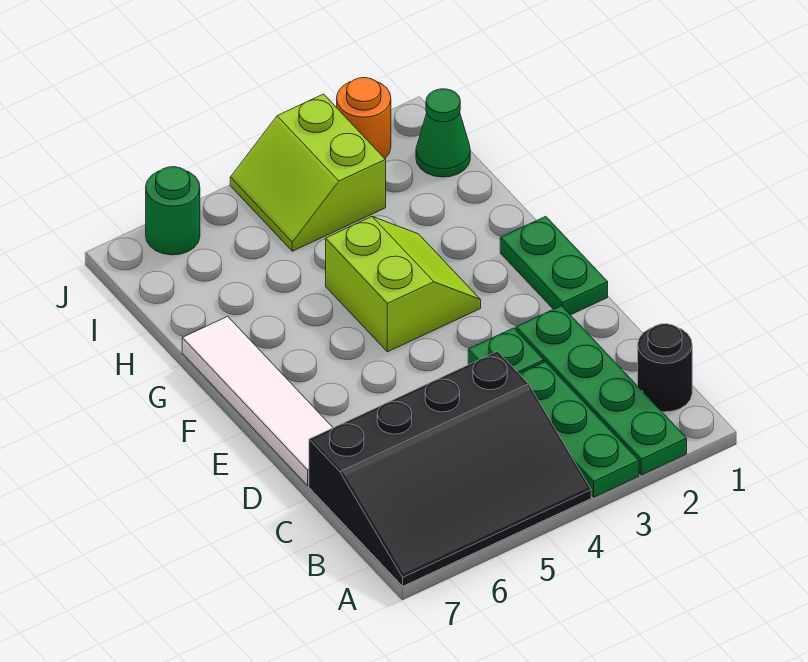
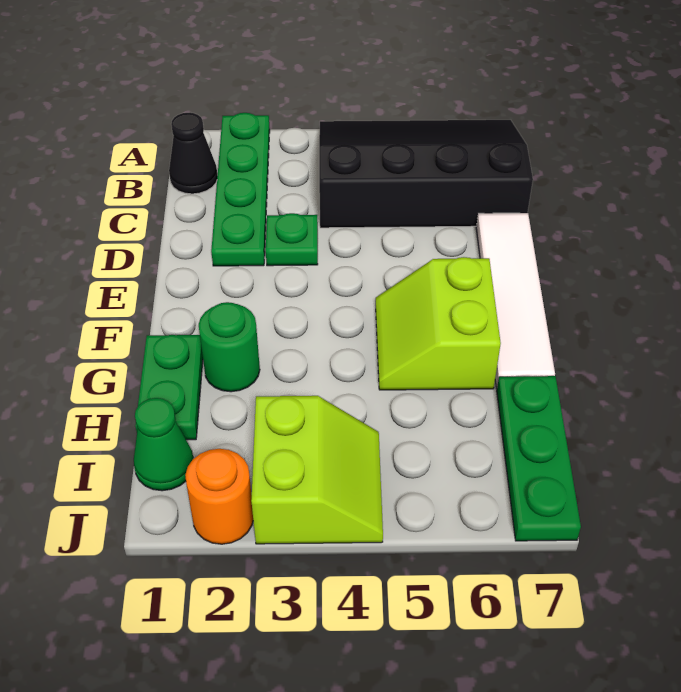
green plate A3:C3 level 1 -> green plate H7:J7 level 1
black round brick B1 level 1 -> black cone B1 level 1
green plate E1:F1 level 1 -> green plate G1:H1 level 1
lime slope F3:G4 level 1 top 4 -> lime slope F5:G6 level 1 top 6
green round brick J6 level 1 -> green round brick G2 level 1

